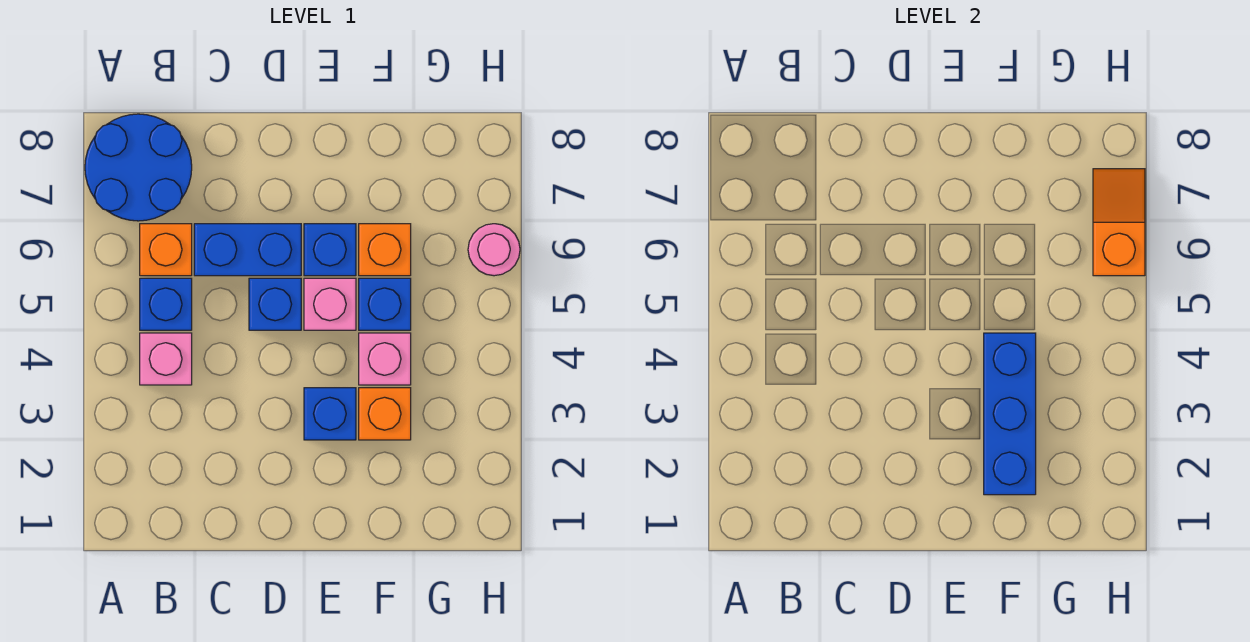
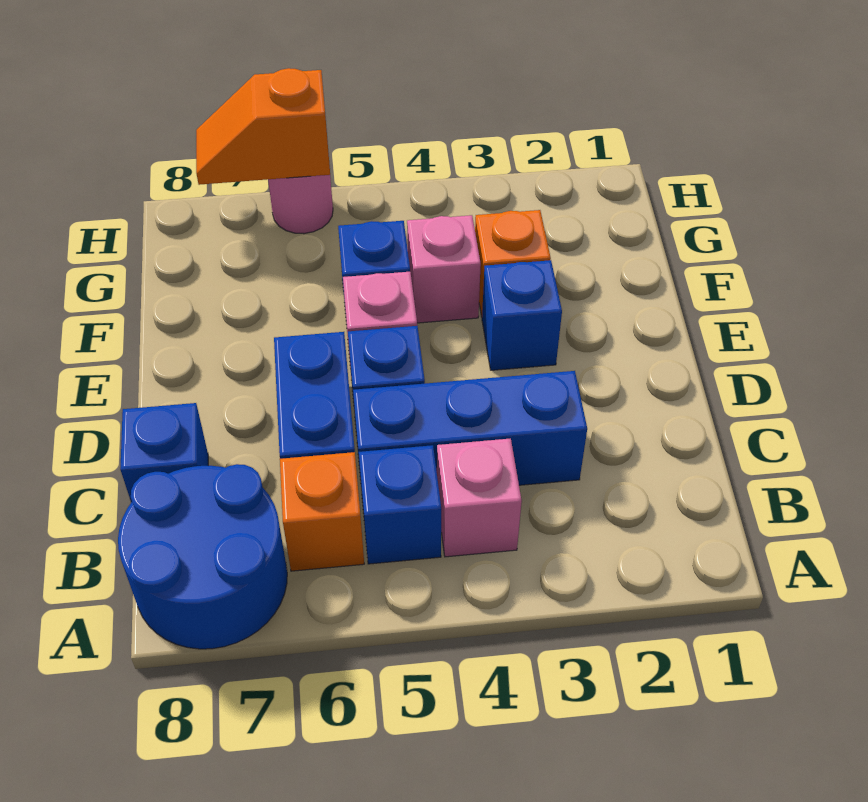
blue brick E6 level 1 -> blue brick C8 level 1
blue brick F2:F4 level 2 -> blue brick C3:C5 level 1
orange brick F6 level 1 -> none

